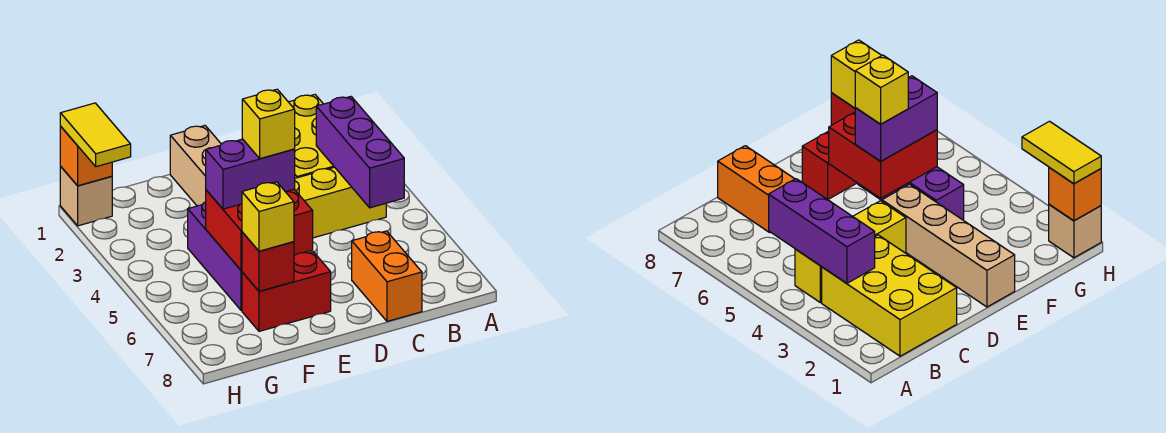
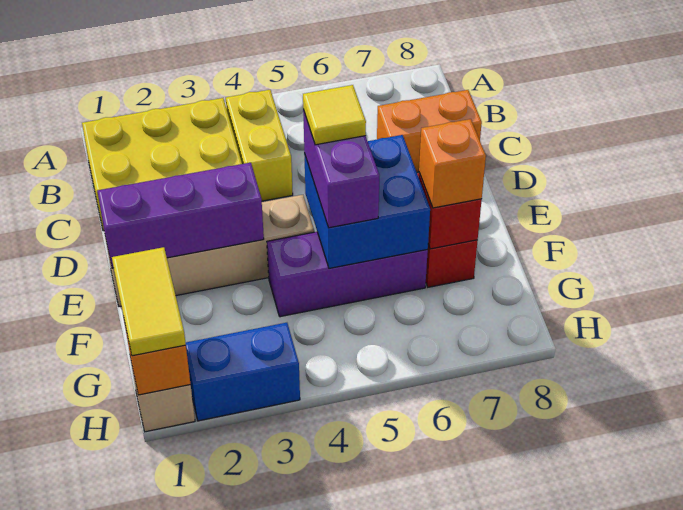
purple brick B3:B5 level 2 -> purple brick E1:E3 level 2
yellow brick B4:D4 level 1 -> yellow brick B4:C4 level 1
red brick E5:F6 level 2 -> blue brick E5:F6 level 2
yellow brick E5 level 4 -> yellow tile E5 level 4
yellow brick F7 level 3 -> orange brick F7 level 3
yellow tile H1:H2 level 3 -> yellow tile G1:H1 level 3
none -> blue brick H2:H3 level 1

